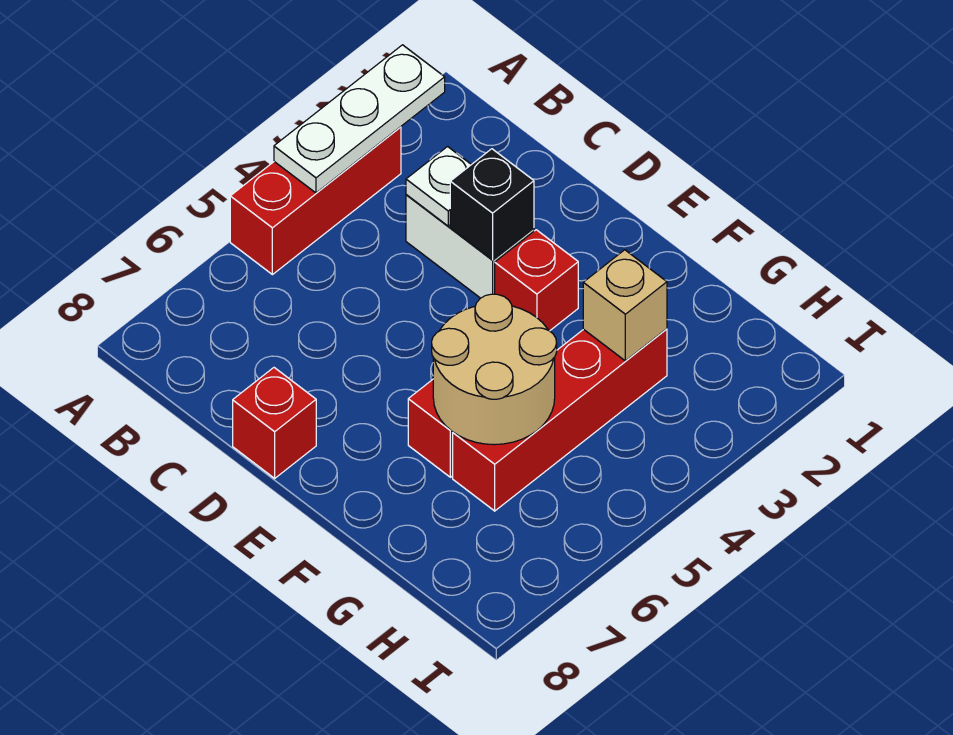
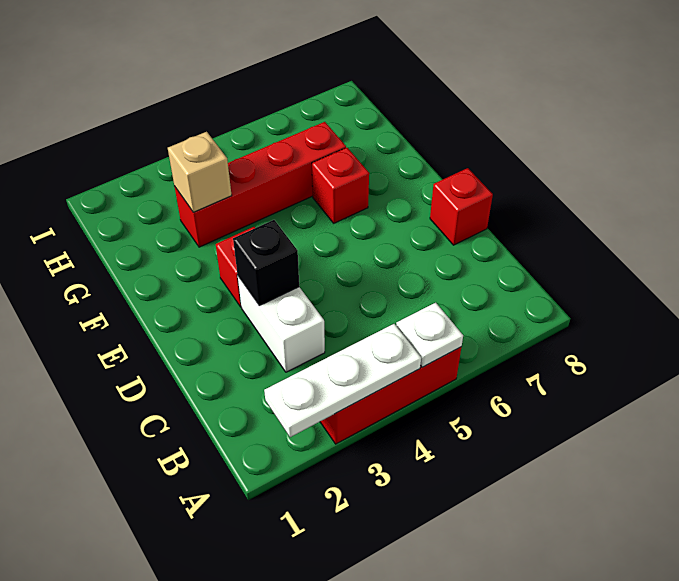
white plate C3 level 2 -> white plate A5 level 2
tan round brick F5:G6 level 2 -> none

